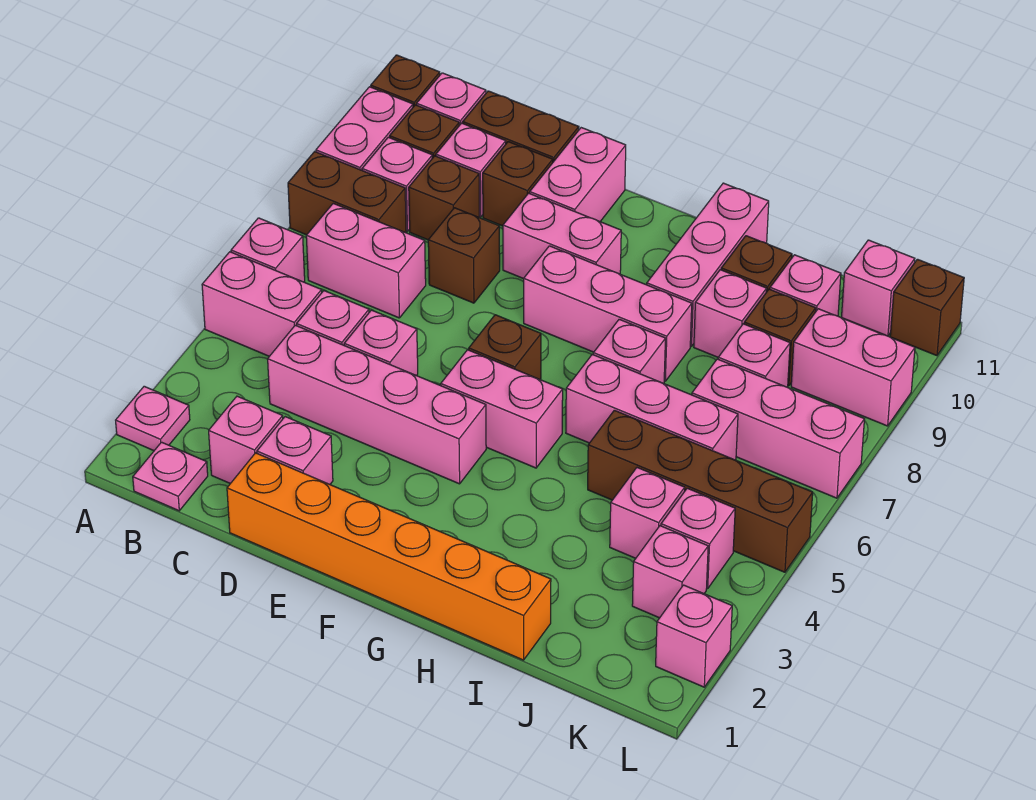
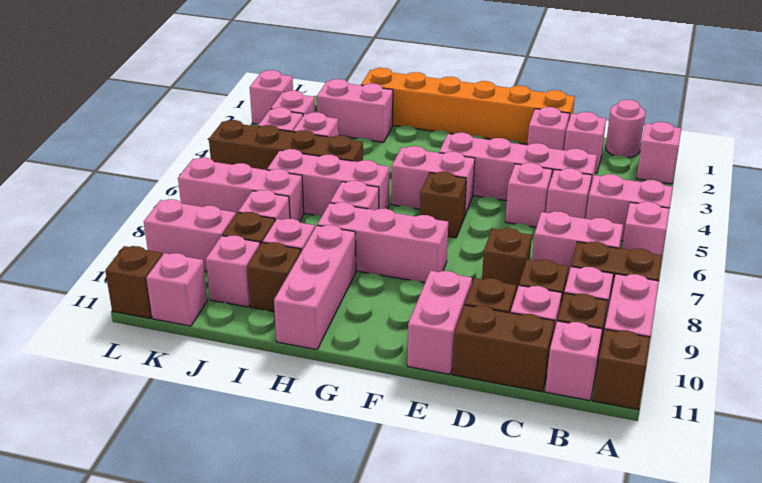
pink plate A2 level 1 -> pink brick A2 level 1
pink plate B1 level 1 -> pink round brick B1 level 1
pink brick E9:F9 level 1 -> pink brick I2:J2 level 1

